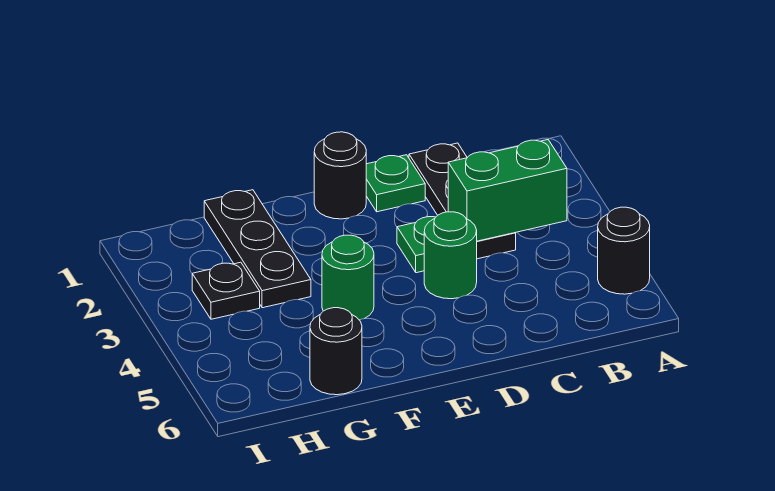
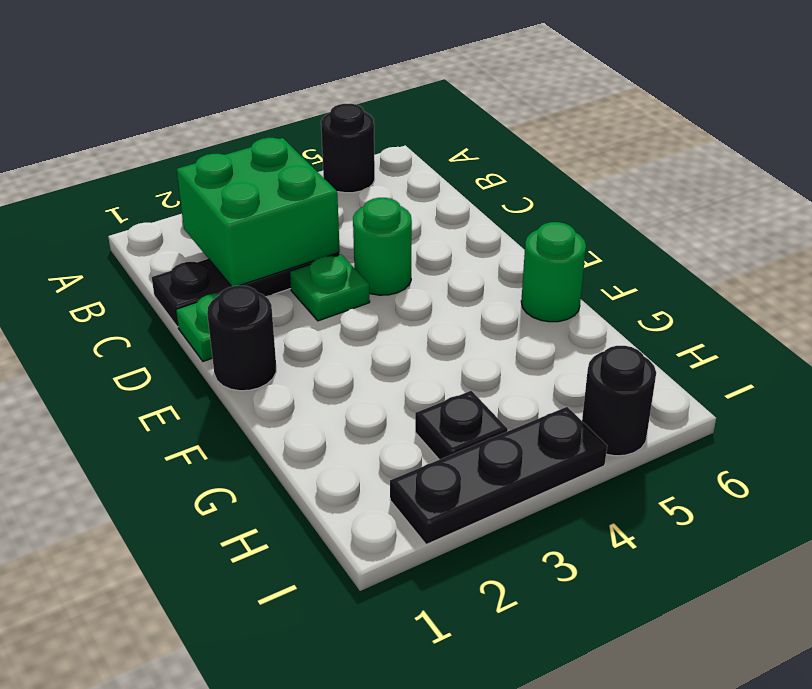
green brick B3:C3 level 2 -> green brick B2:C3 level 2
green round brick F4 level 1 -> green round brick F6 level 1
black plate G1:G3 level 1 -> black plate I2:I4 level 1
black round brick G6 level 1 -> black round brick I5 level 1

